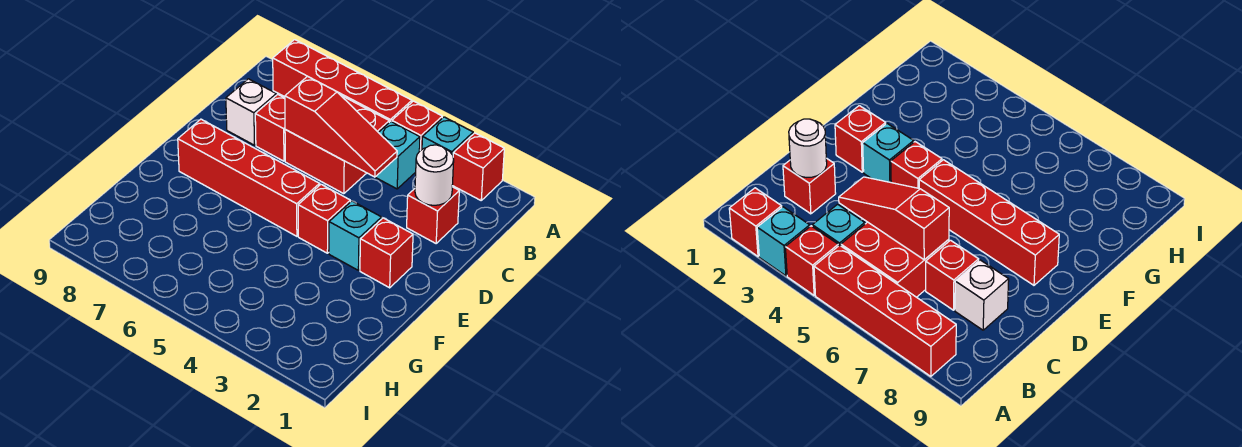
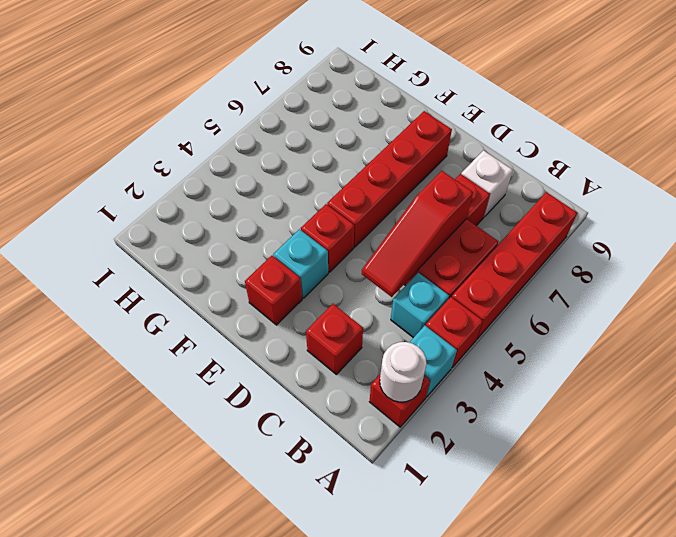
white round brick C2 level 2 -> white round brick A2 level 2

